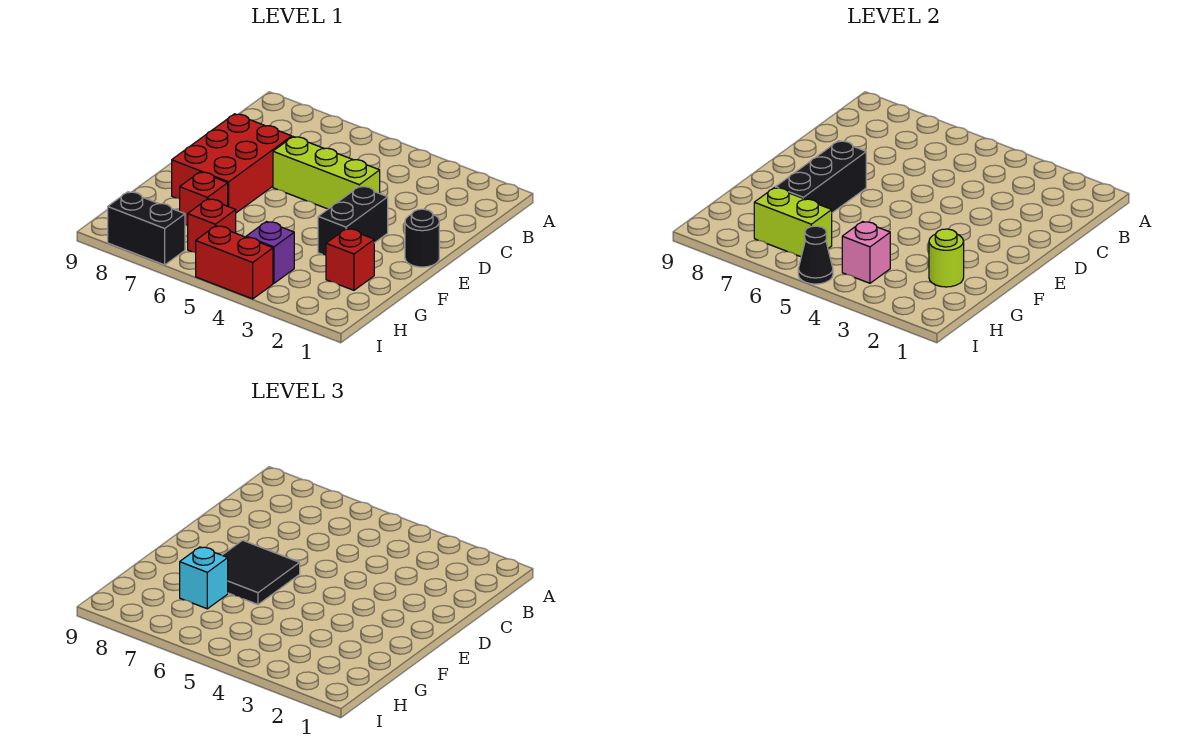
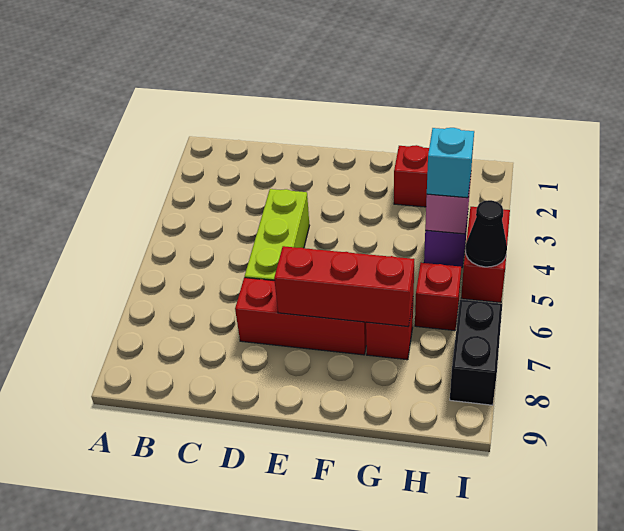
red brick D7:F8 level 1 -> red brick D7:F7 level 1
black round brick E1 level 1 -> none
black brick E3:F3 level 1 -> none
black tile E6:F7 level 3 -> none
black brick E7:G7 level 2 -> red brick E7:G7 level 2
lime round brick G2 level 2 -> none
cyan brick G7 level 3 -> cyan brick H4 level 3
lime brick H6:H7 level 2 -> none

